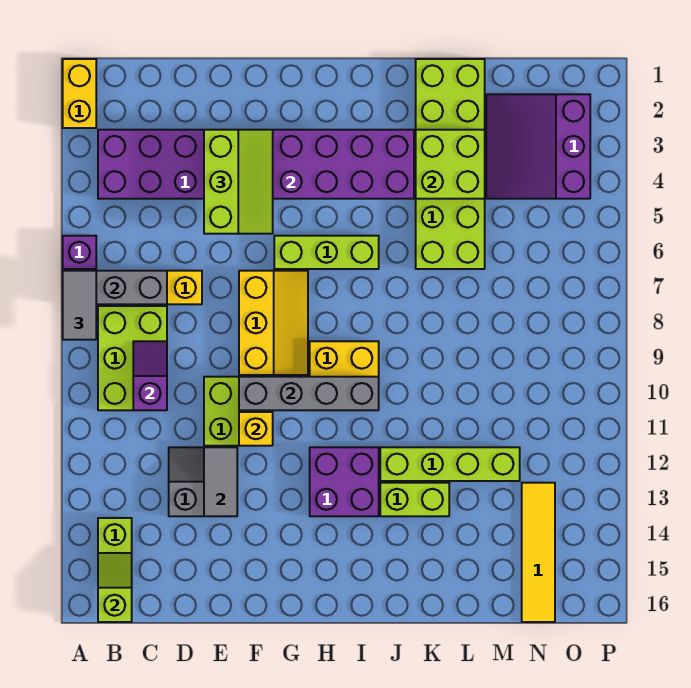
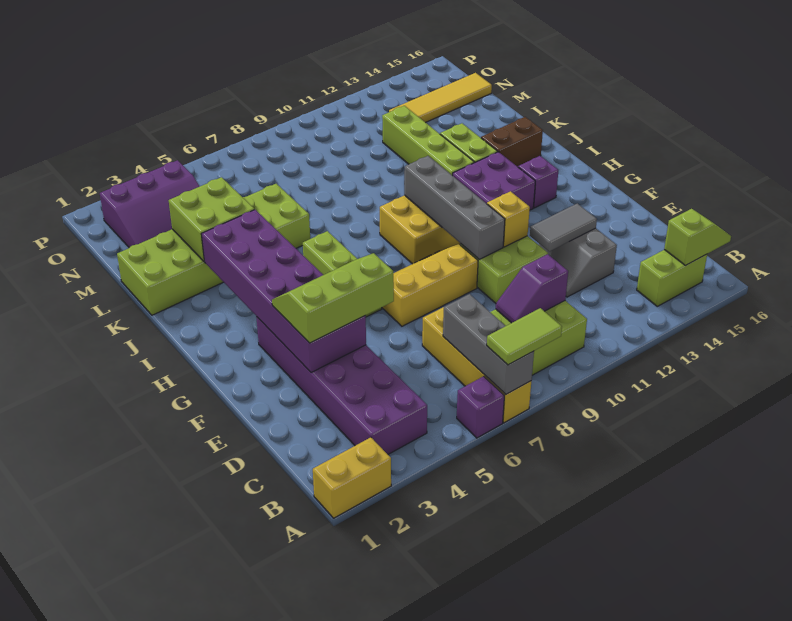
grey tile A7:A8 level 3 -> lime tile A7:A8 level 3
lime slope B15:B16 level 2 top 16 -> lime slope B15:B16 level 2 top 15
none -> purple brick H14 level 1
none -> brown brick J14:J15 level 1

